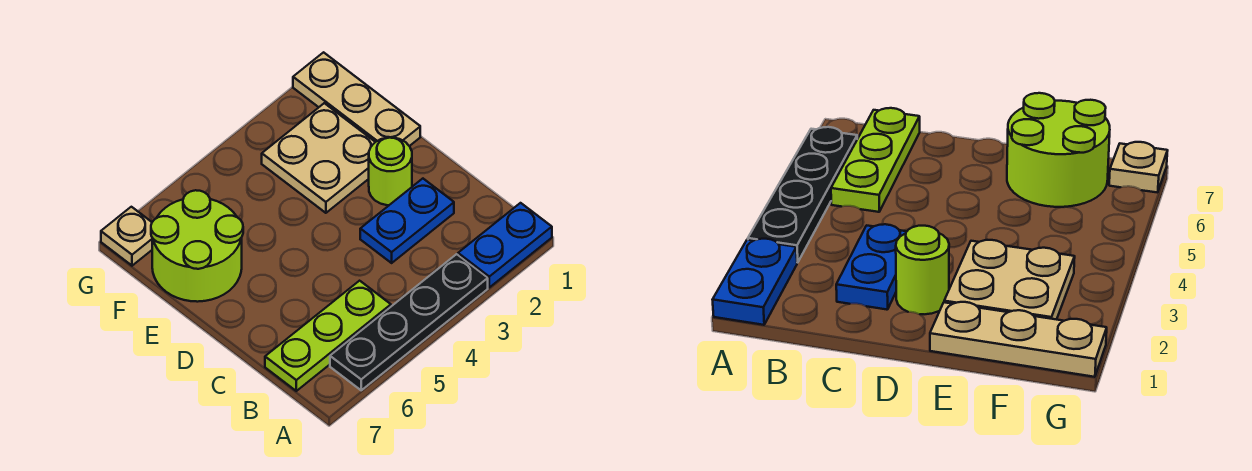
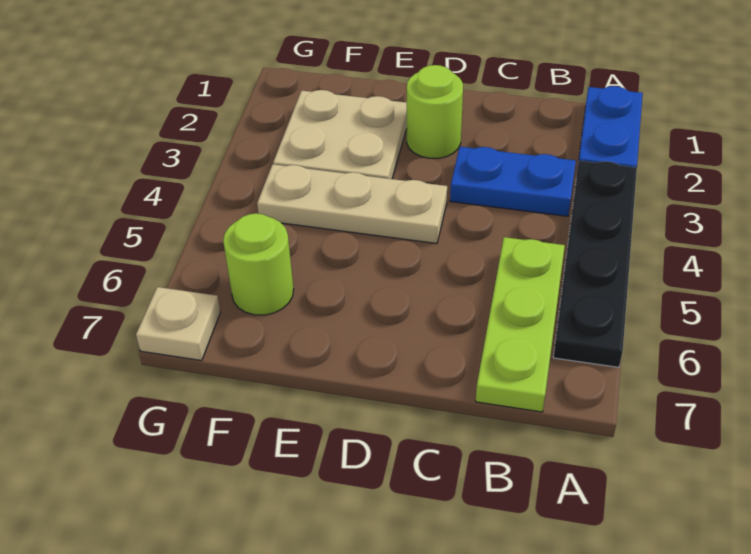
blue plate C2:C3 level 1 -> blue plate B3:C3 level 1
tan plate E1:G1 level 1 -> tan plate D4:F4 level 1
lime round brick E6:F7 level 1 -> lime round brick F6 level 1

